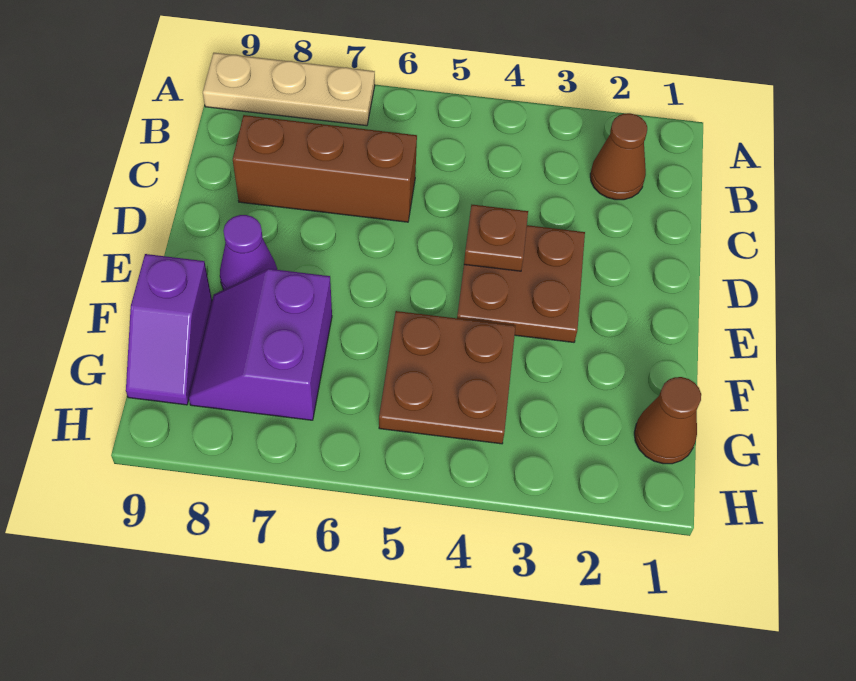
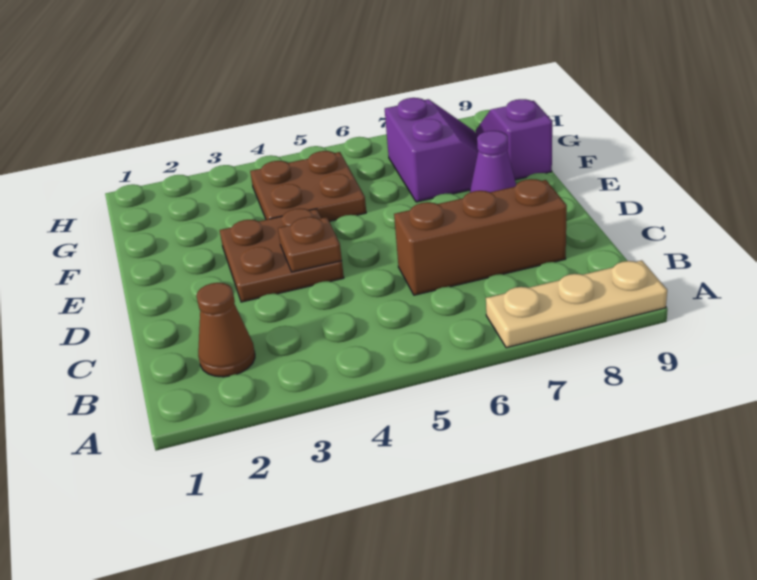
brown cone G1 level 1 -> none

